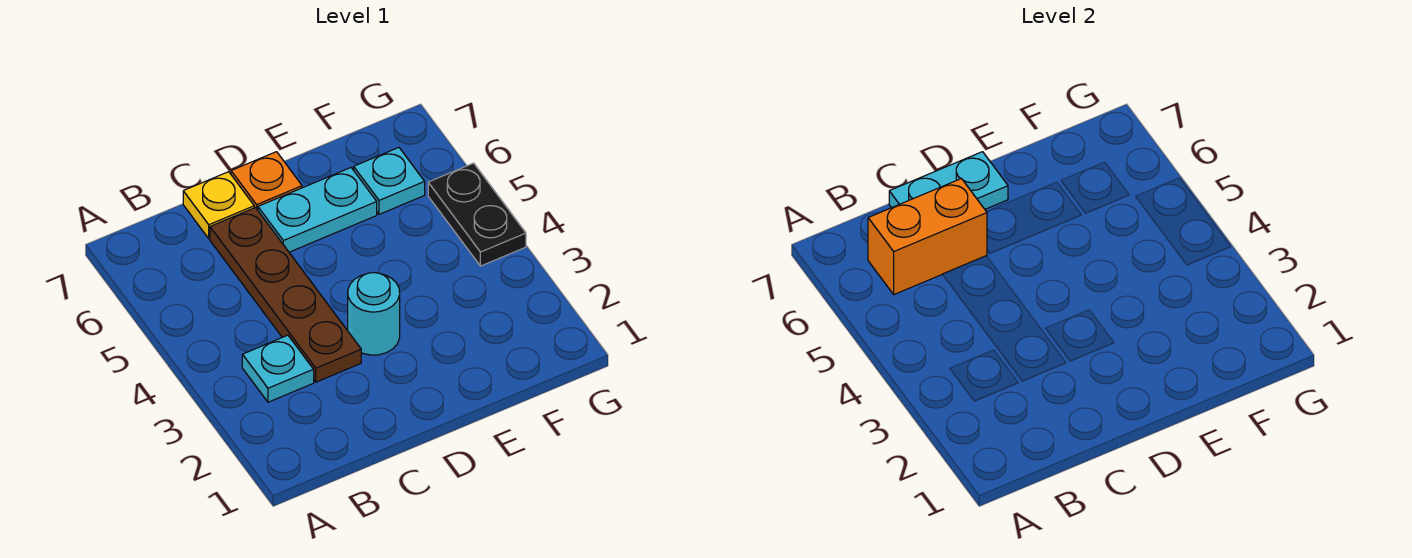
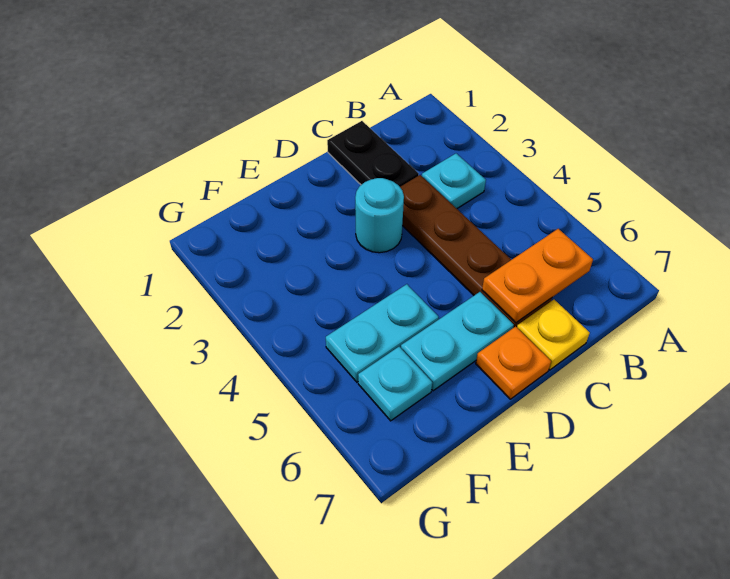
orange brick B6:C6 level 2 -> orange plate B6:C6 level 2
cyan plate C7:D7 level 2 -> cyan plate E5:F5 level 1
black plate G4:G5 level 1 -> black plate C1:C2 level 1

